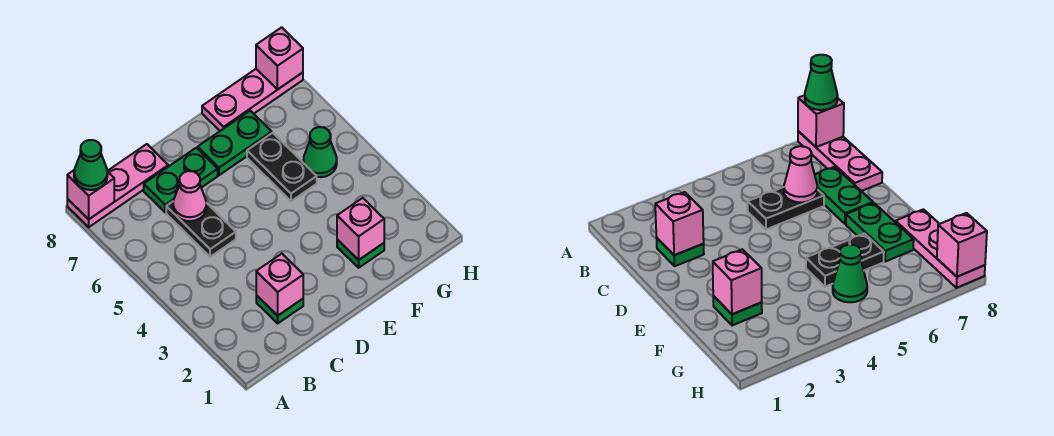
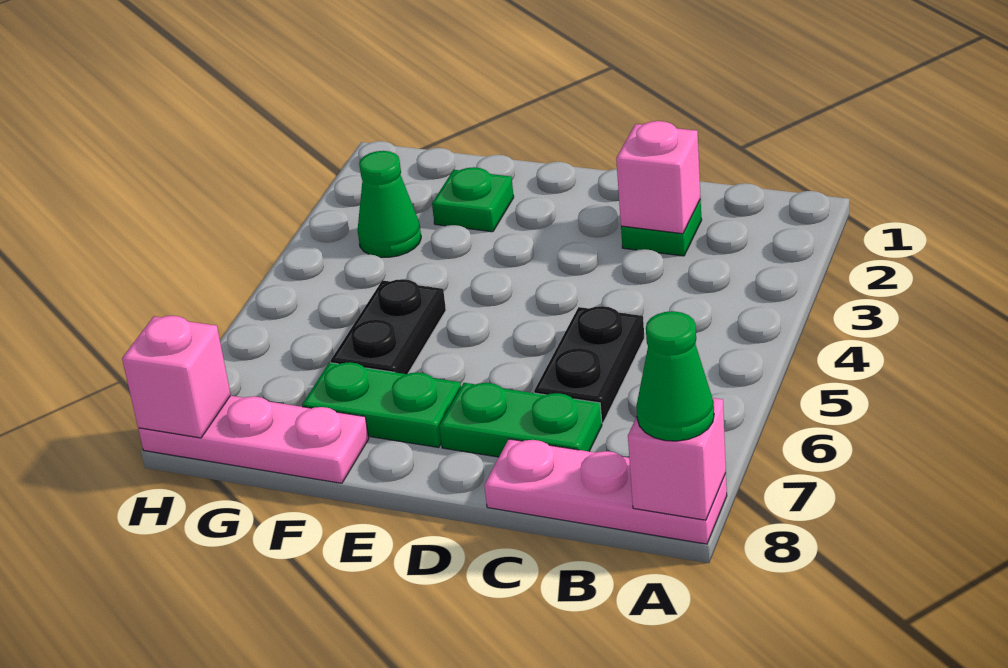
pink cone C6 level 2 -> none
pink brick F2 level 2 -> none
green cone G5 level 1 -> green cone G3 level 1

